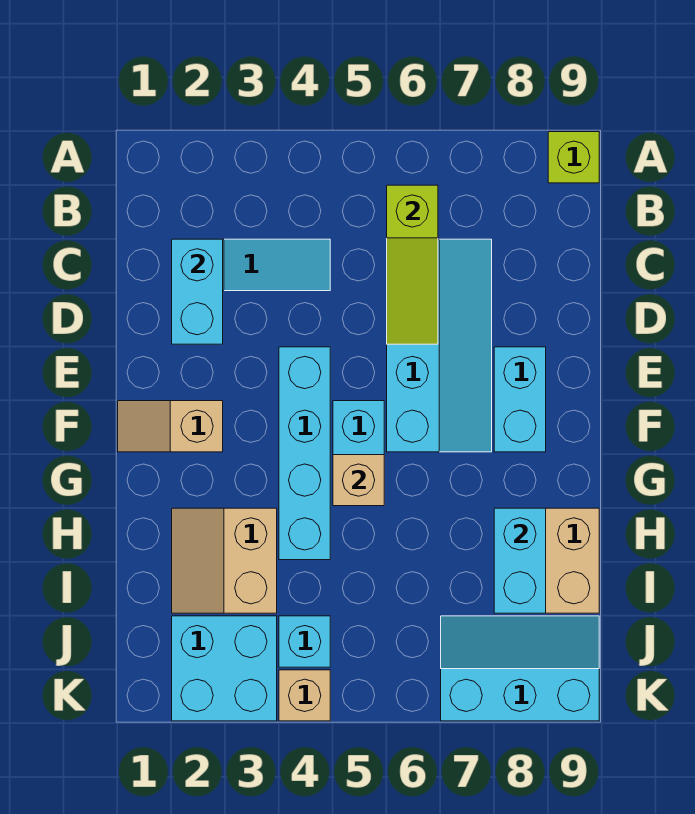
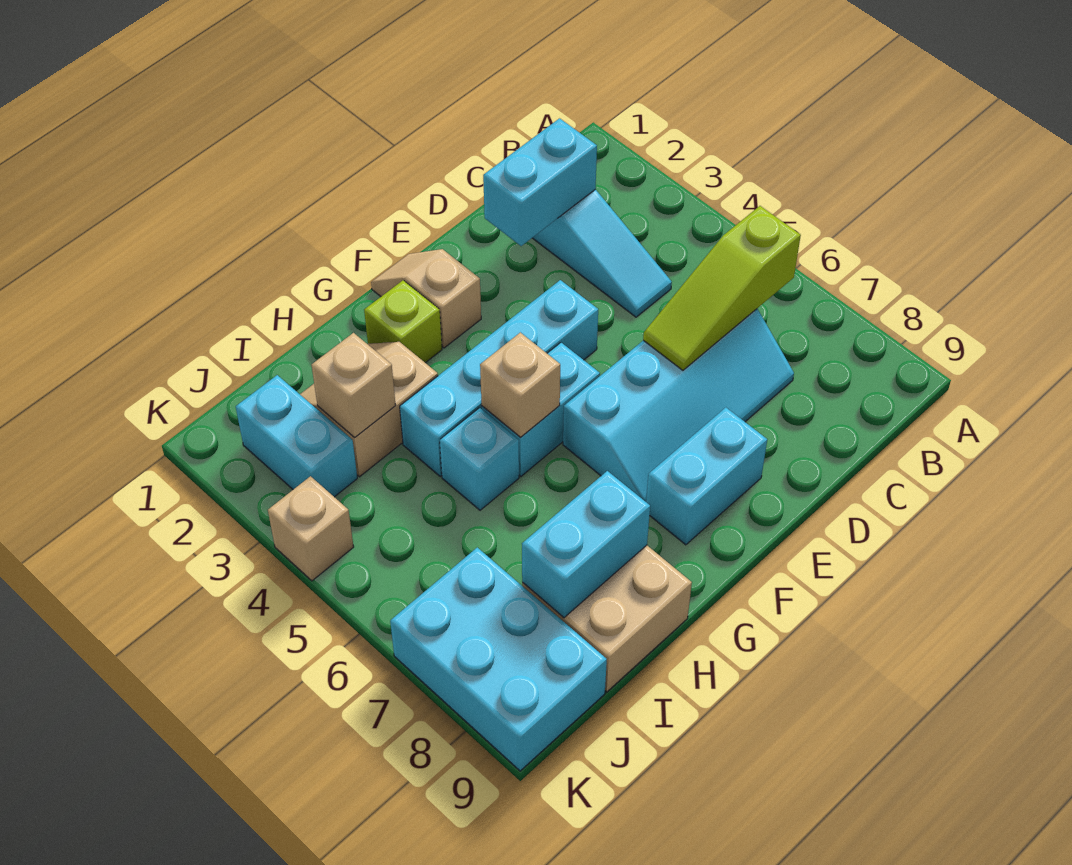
lime brick A9 level 1 -> lime brick G2 level 1
none -> tan brick I3 level 2
cyan brick J2:K3 level 1 -> cyan brick J2:J3 level 1
cyan brick J4 level 1 -> cyan brick H5 level 1
cyan slope J7:K9 level 1 top K -> cyan brick J7:K9 level 1

